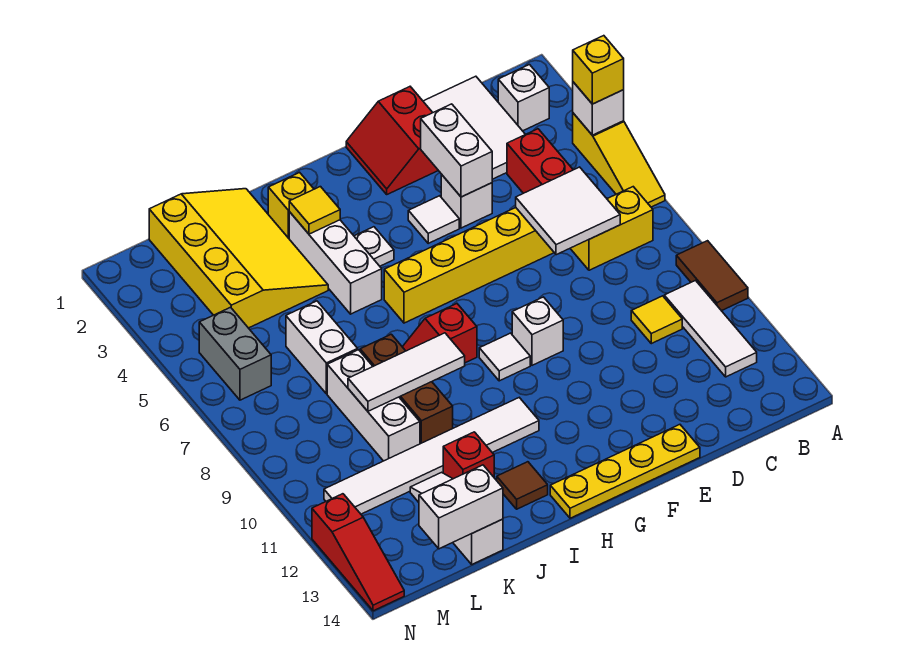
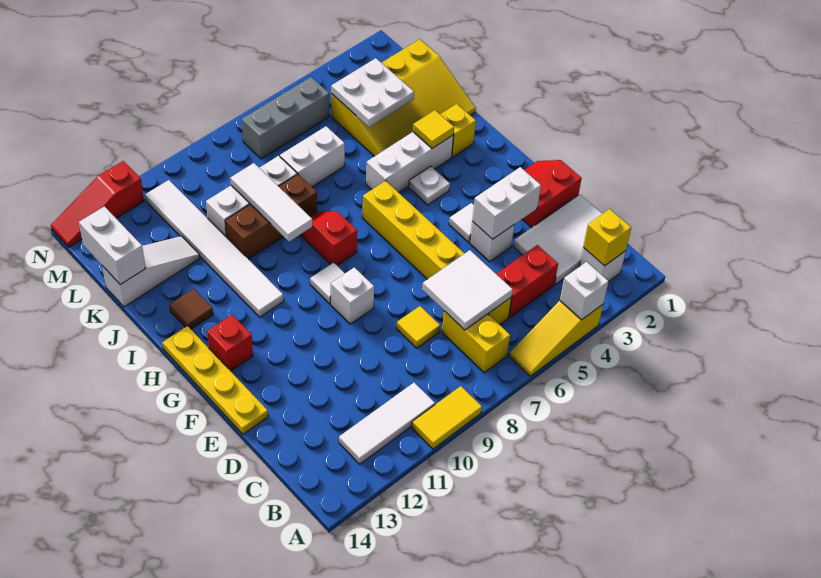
yellow brick A4 level 3 -> yellow brick B2 level 2
brown tile A9:A10 level 1 -> yellow tile A9:A10 level 1
yellow tile C10 level 1 -> yellow tile D8 level 1
red brick J12 level 1 -> red brick G13 level 1
none -> white plate K3:L4 level 2
grey brick M5:M6 level 1 -> grey brick M5:M7 level 1

